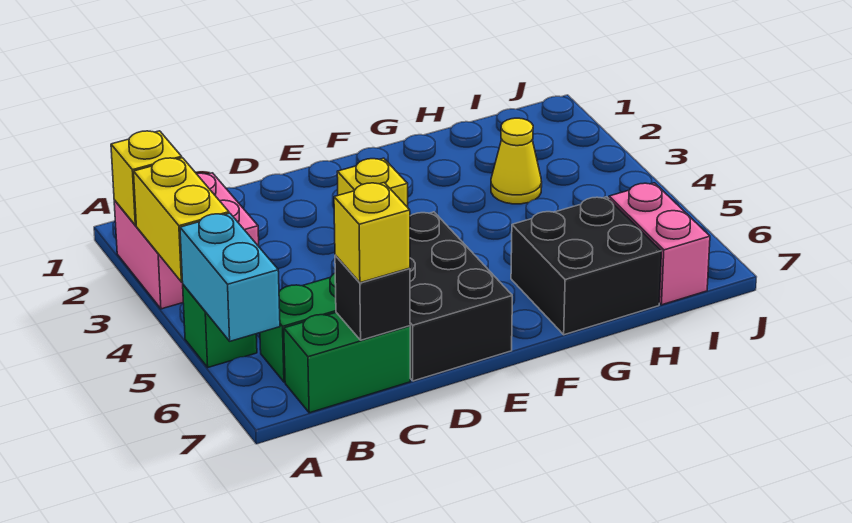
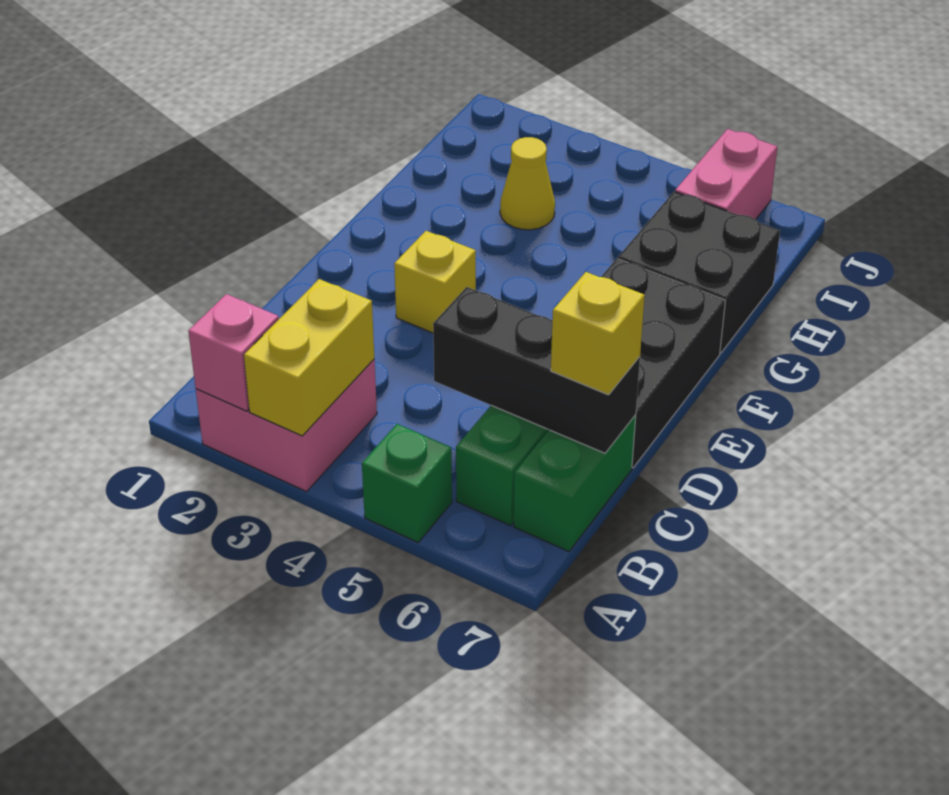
yellow brick A2 level 2 -> pink brick A2 level 2
yellow brick A3:A4 level 2 -> yellow brick A3:B3 level 2
cyan brick A5:A6 level 2 -> none
black brick C7 level 2 -> black brick C5:C7 level 2
black brick D5:E7 level 1 -> black brick D6:F7 level 1
pink brick I6:I7 level 1 -> pink brick I6:J6 level 1

